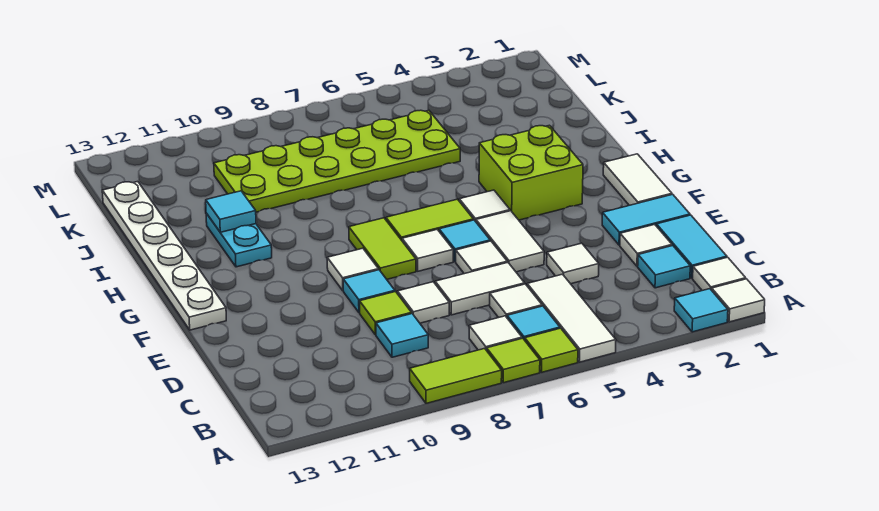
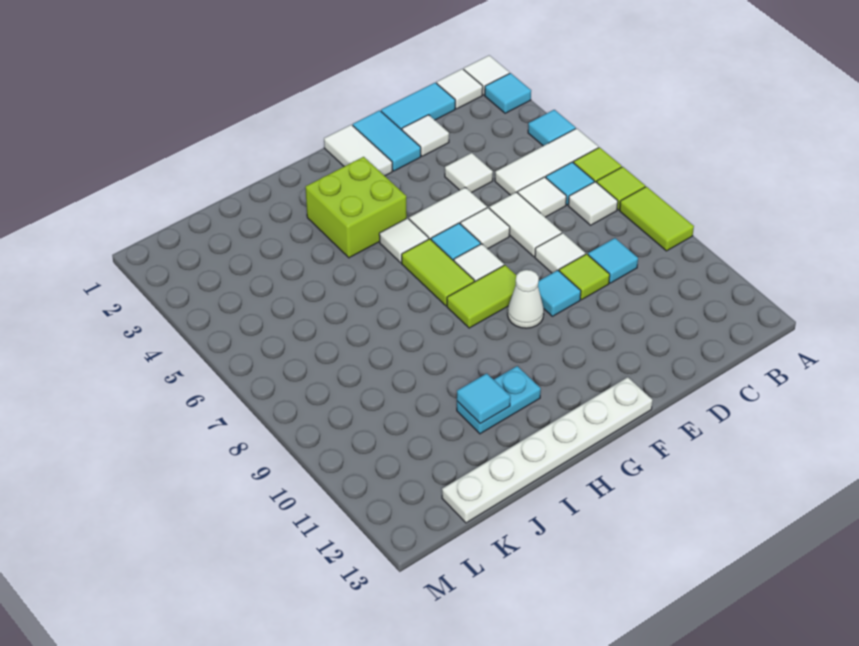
cyan tile C2 level 1 -> cyan tile A4 level 1
white tile F1:G1 level 1 -> white tile F1:F2 level 1
white tile F9 level 1 -> white cone F9 level 1
lime plate J5:K10 level 1 -> none

